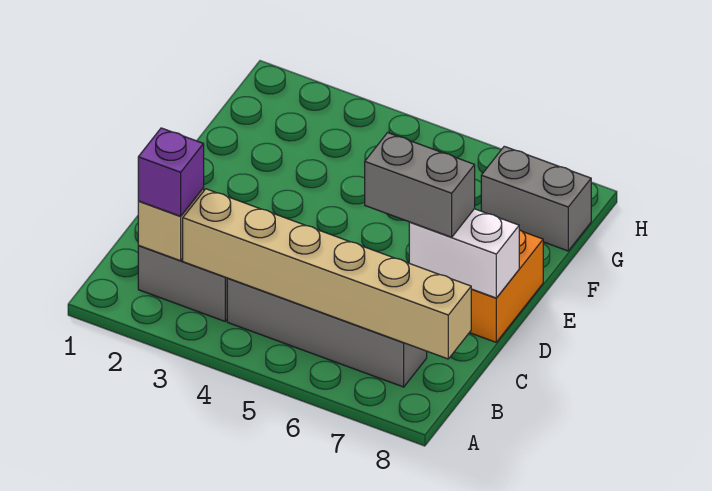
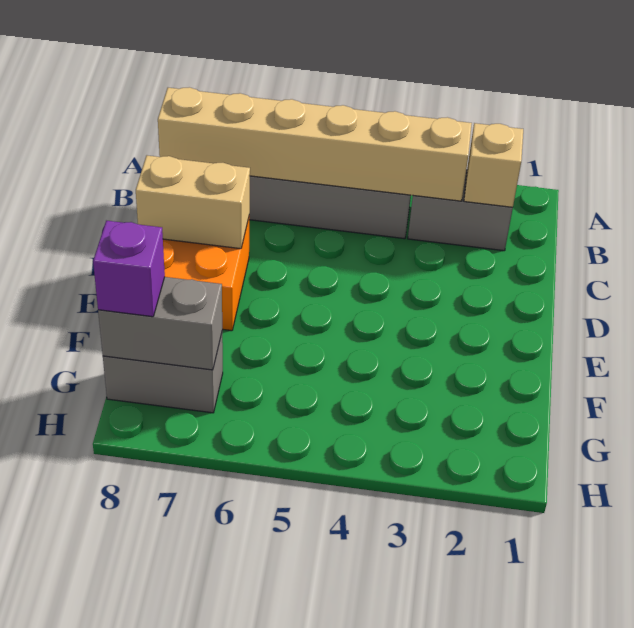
purple brick B2 level 3 -> purple brick G8 level 3
grey brick D6:D7 level 3 -> grey brick G7:G8 level 2
white brick D7:D8 level 2 -> tan brick D7:D8 level 2

